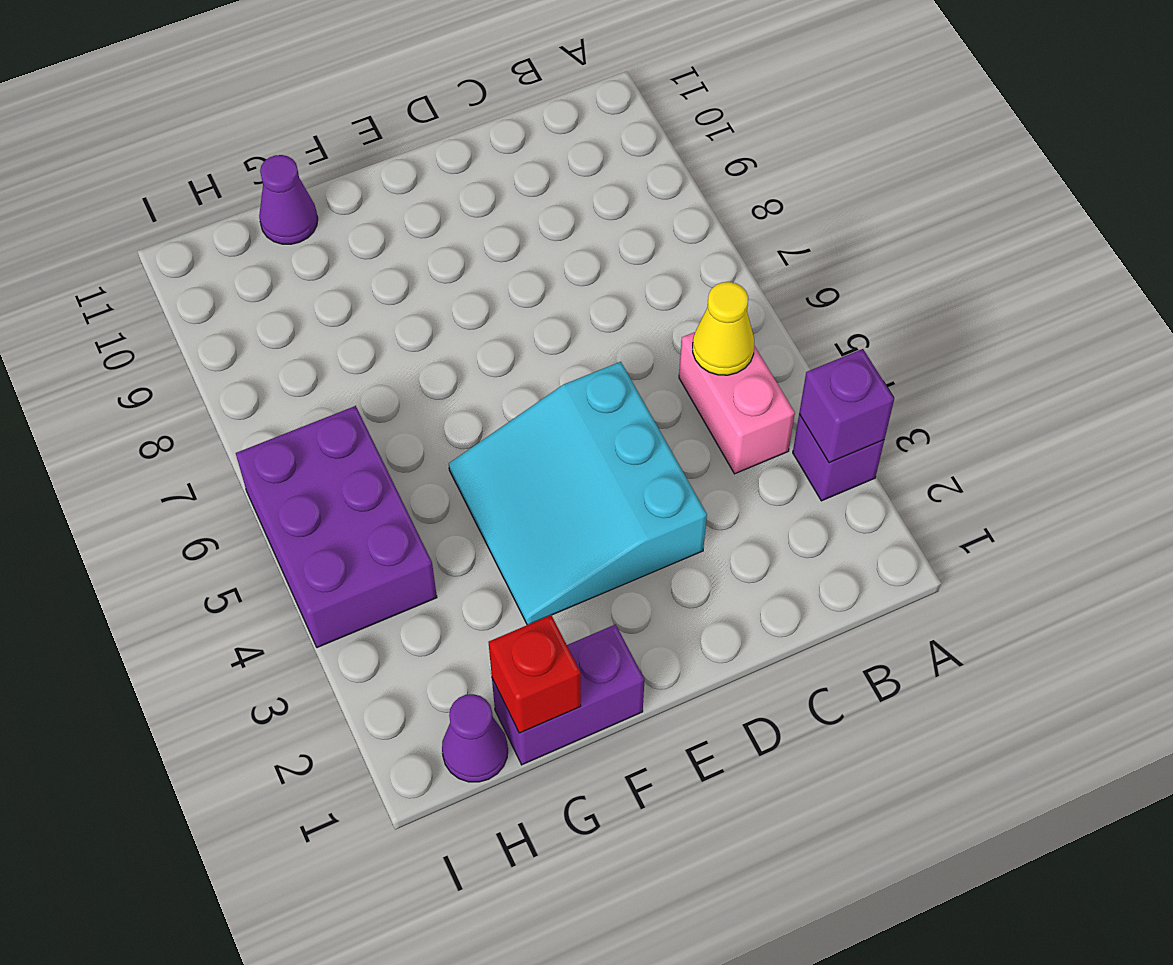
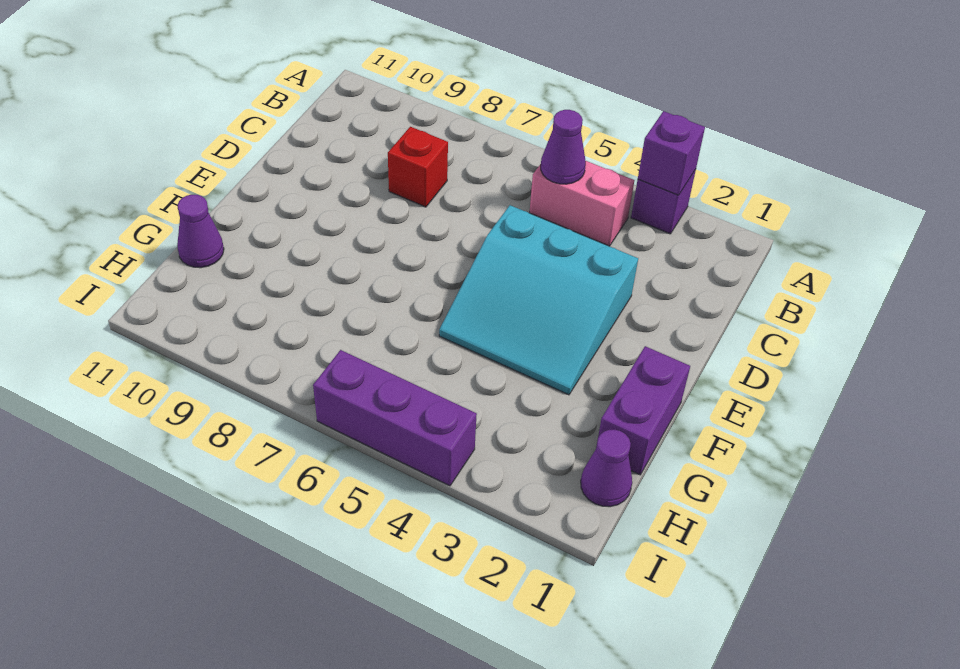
yellow cone B5 level 2 -> purple cone B5 level 2
red brick G1 level 2 -> red brick C8 level 1
purple brick H4:I6 level 1 -> purple brick I4:I6 level 1

